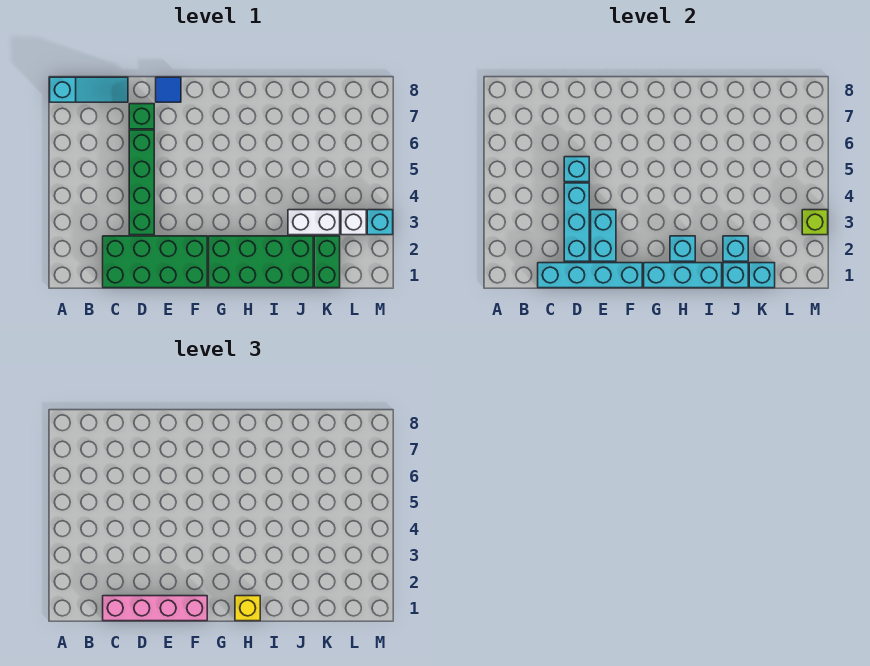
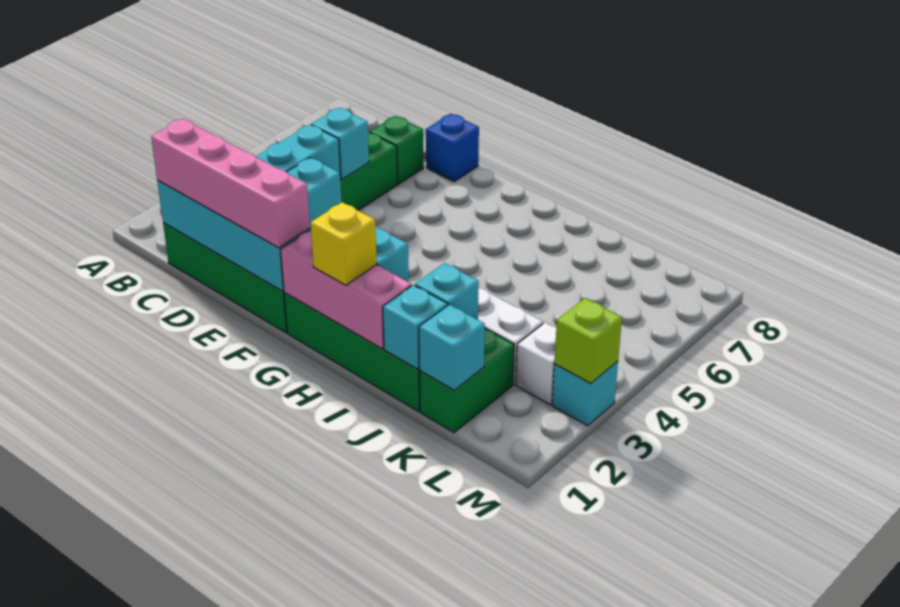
cyan slope A8:C8 level 1 top A -> none
blue tile E8 level 1 -> blue brick E8 level 1
cyan brick G1:I1 level 2 -> pink brick G1:I1 level 2

